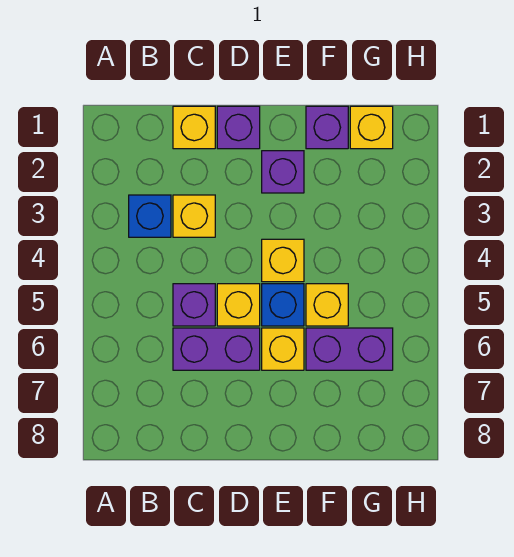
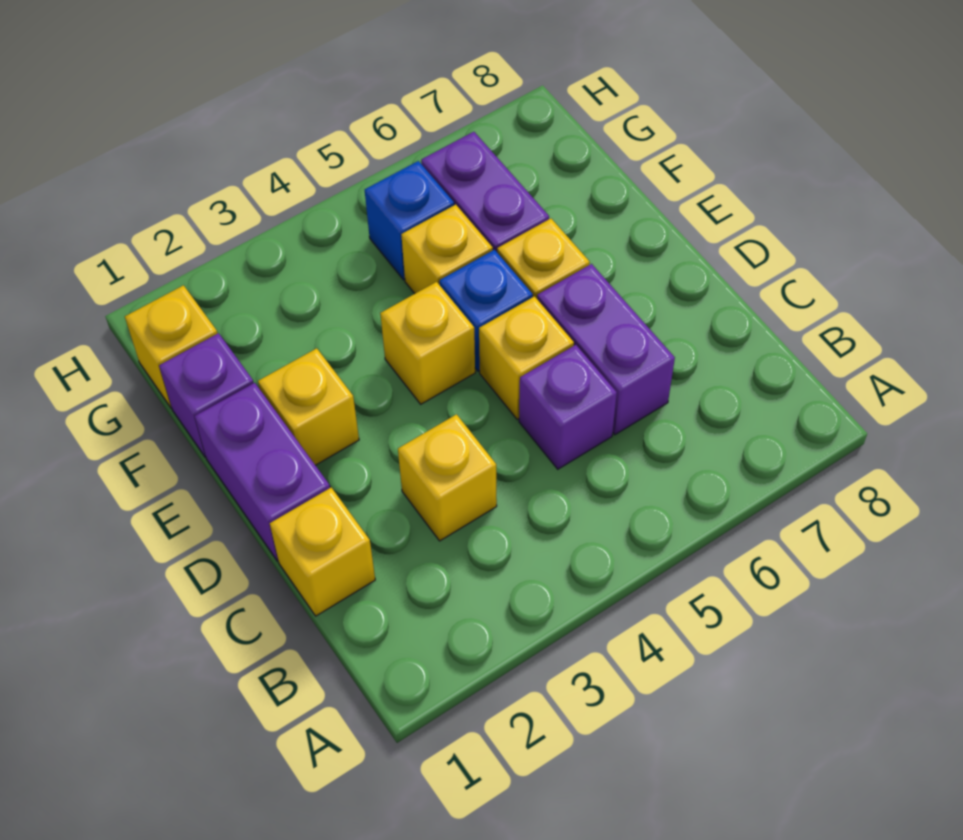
blue brick B3 level 1 -> blue brick G5 level 1
purple brick D1 level 1 -> purple brick D1:E1 level 1
purple brick E2 level 1 -> yellow brick E2 level 1

